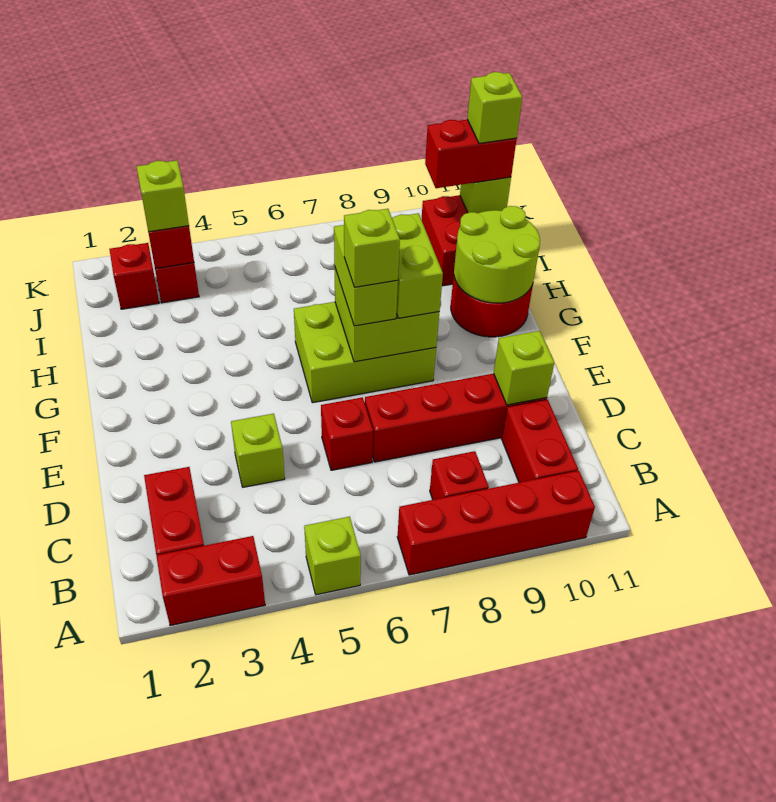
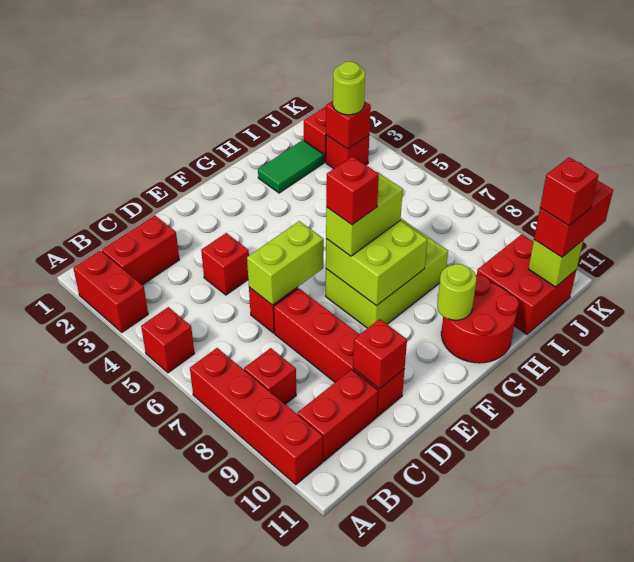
lime brick A5 level 1 -> red brick A5 level 1
lime brick D4 level 1 -> red brick D4 level 1
lime brick D10 level 2 -> red brick D10 level 2
lime brick F6:G8 level 1 -> lime brick F7:H8 level 1
lime brick F7 level 4 -> red brick F7 level 4
lime brick F8:G8 level 3 -> lime brick D6:E6 level 2
lime round brick G10:H11 level 2 -> lime round brick G10 level 2
none -> green tile H2:I2 level 1
lime brick J3 level 3 -> lime round brick J3 level 3
red brick J10:J11 level 3 -> red brick J11:K11 level 3
lime brick J11 level 4 -> red brick J11 level 4

